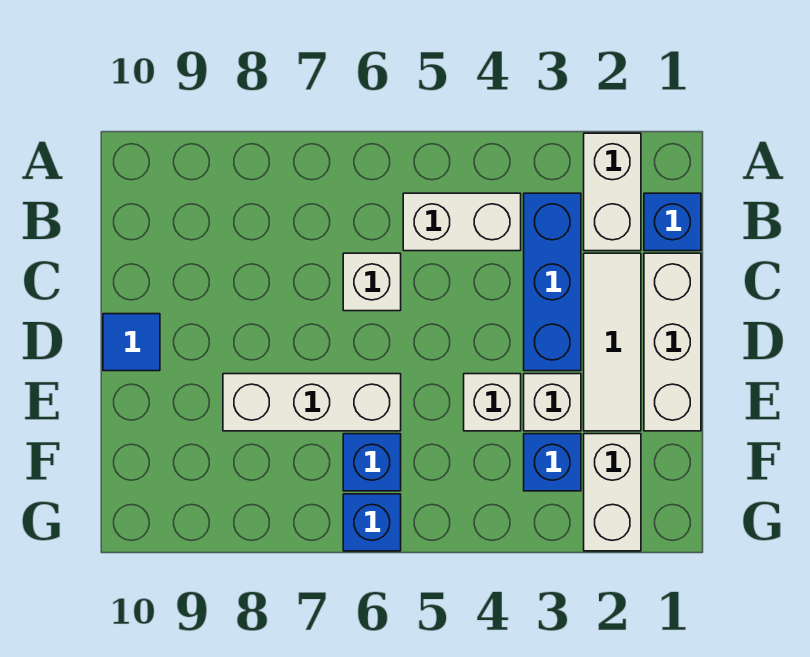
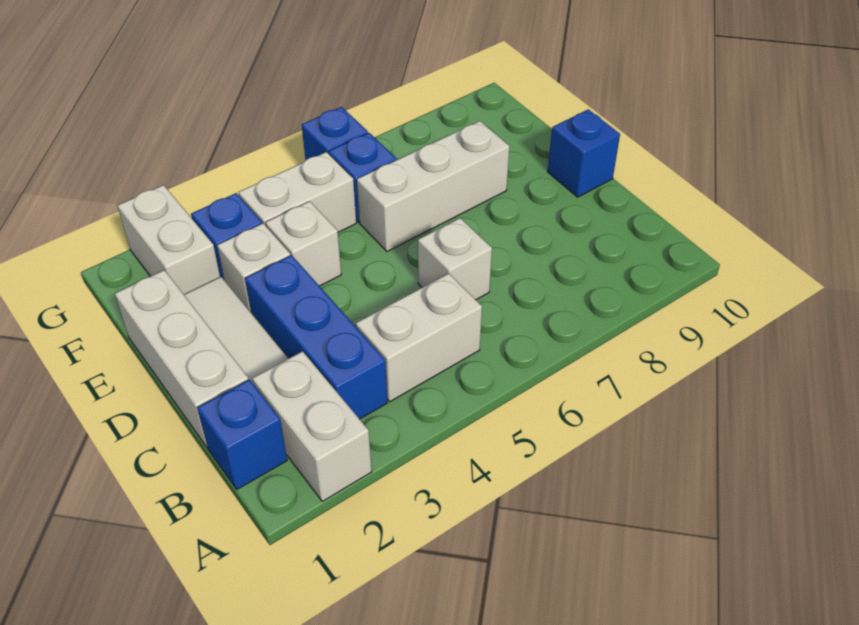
blue tile D10 level 1 -> blue brick D10 level 1
none -> white brick F4:F5 level 1

